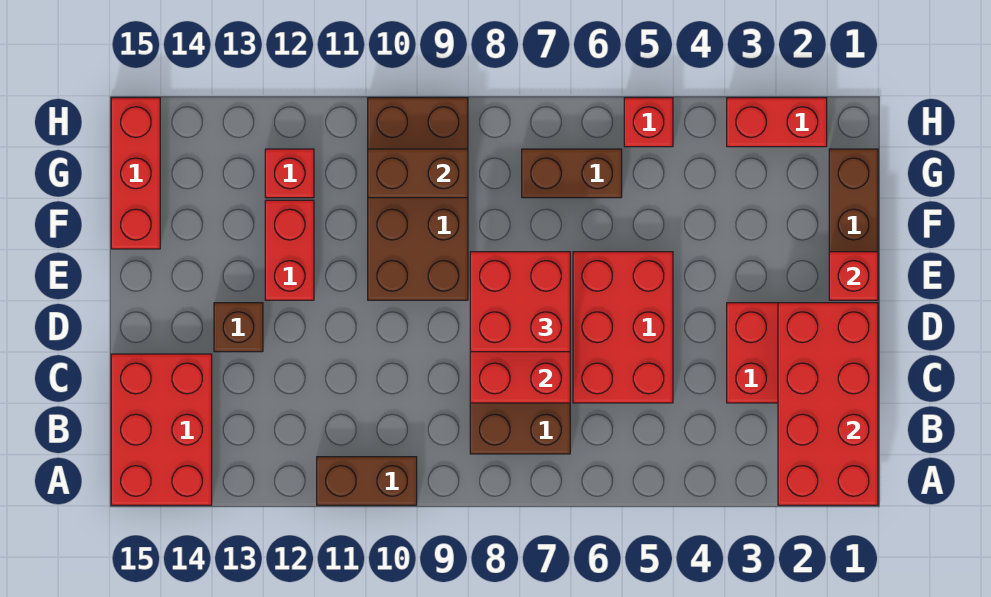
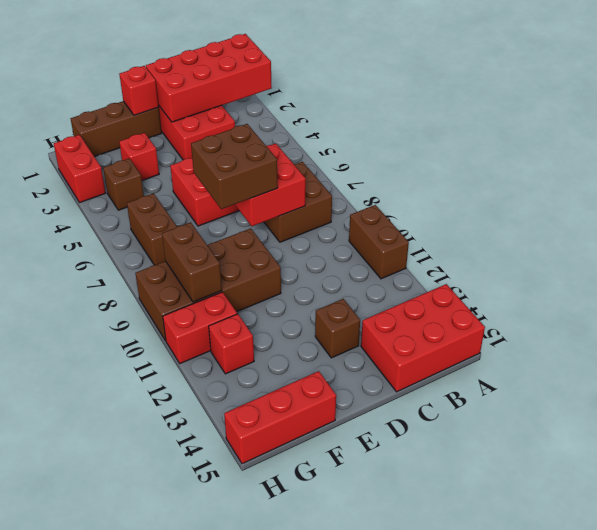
red brick D7:E8 level 3 -> brown brick D7:E8 level 3
red brick E12:F12 level 1 -> red brick G11:H11 level 1
none -> brown brick G4 level 1
red brick H5 level 1 -> red brick F3 level 1

